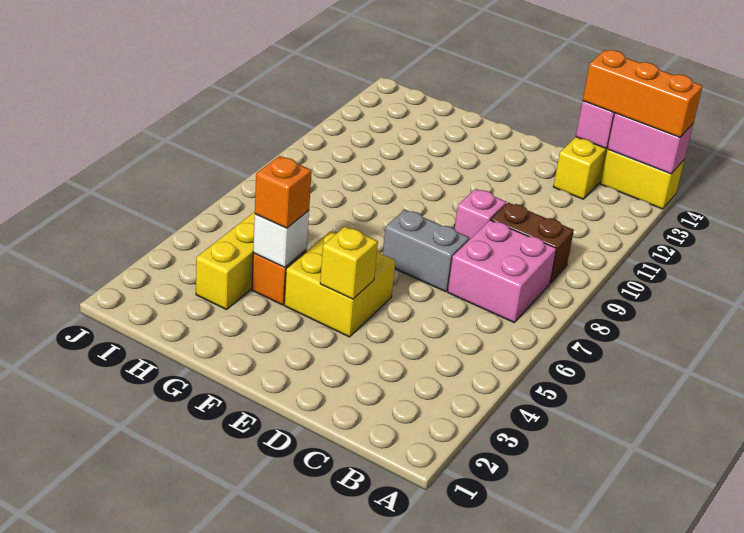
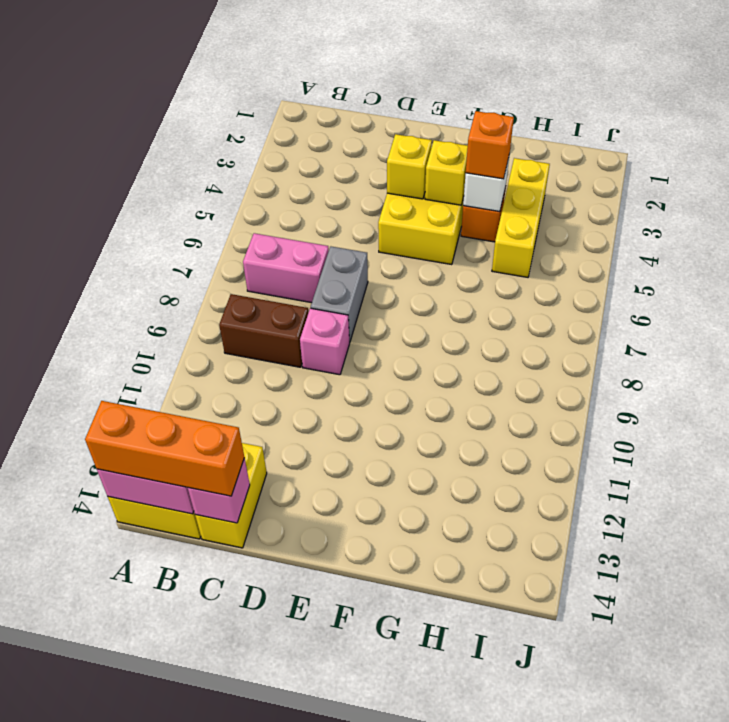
pink brick B7:C8 level 1 -> pink brick B7:C7 level 1
grey brick D7:E7 level 1 -> grey brick D7:D8 level 1
none -> yellow brick F4 level 2

